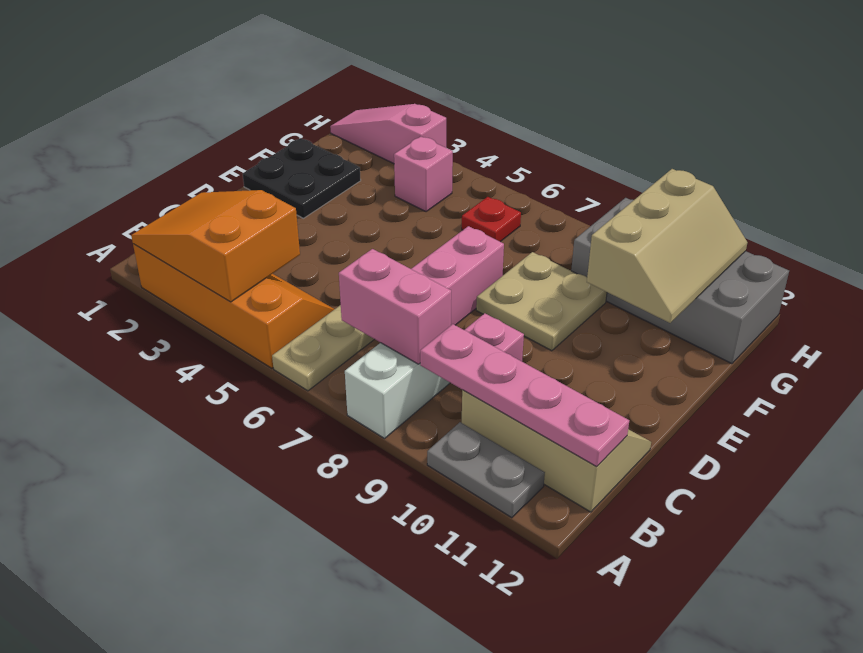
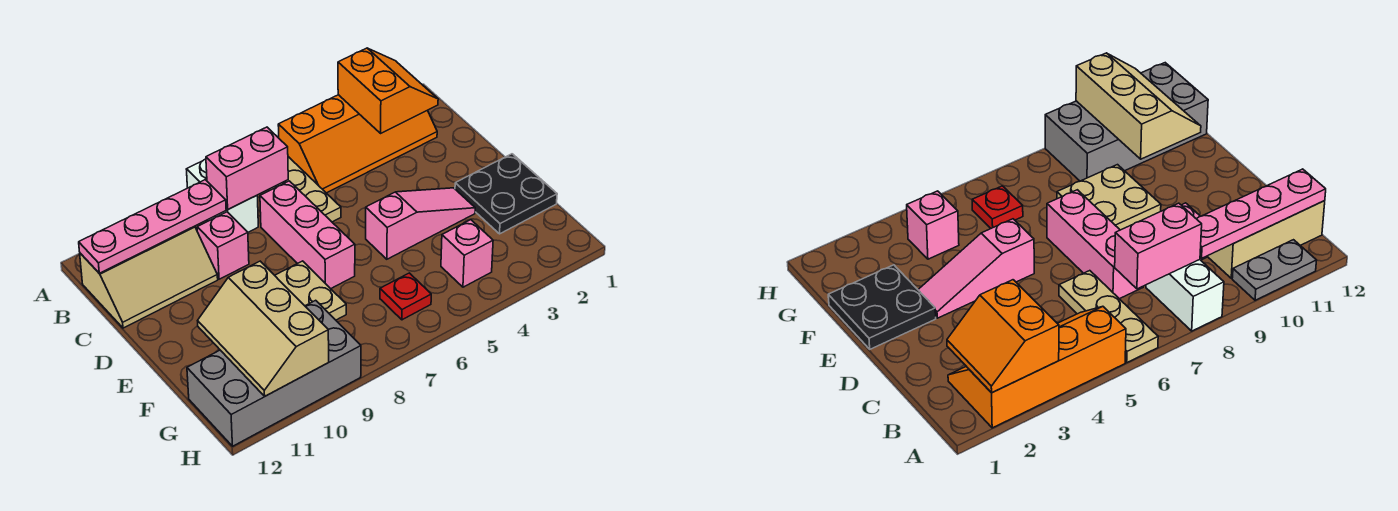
orange slope A2:B4 level 2 top 4 -> orange slope A2:B3 level 2 top 3
pink slope H1:H3 level 1 top 3 -> pink slope E3:E5 level 1 top 5

